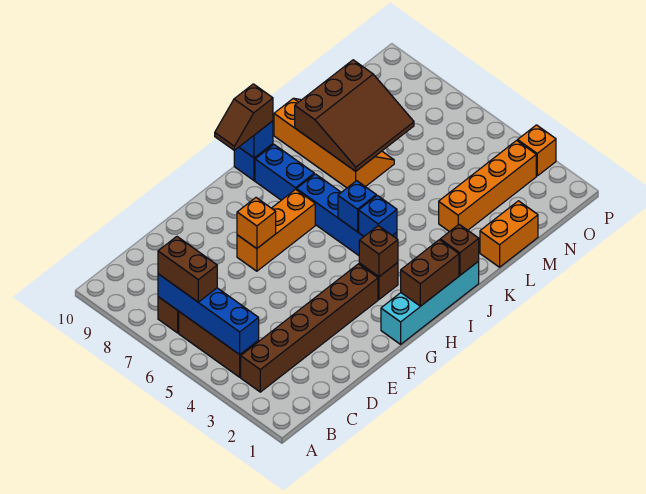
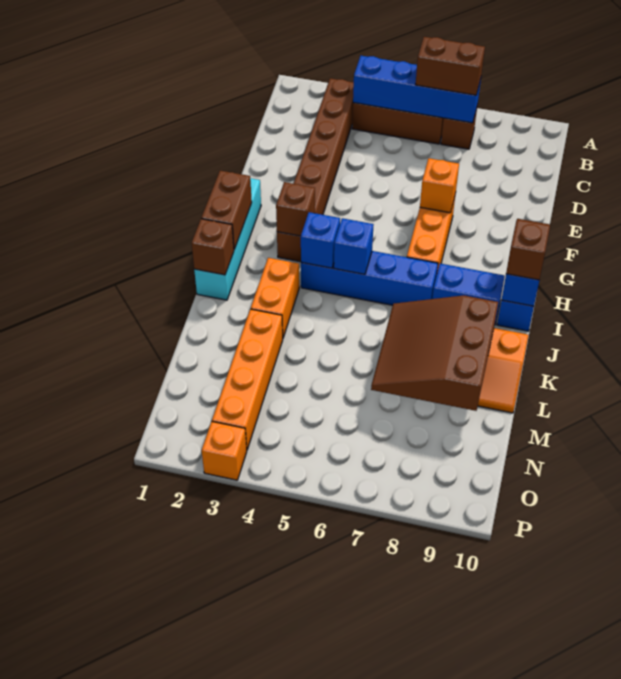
orange brick L1:M1 level 1 -> orange brick J3:K3 level 1

